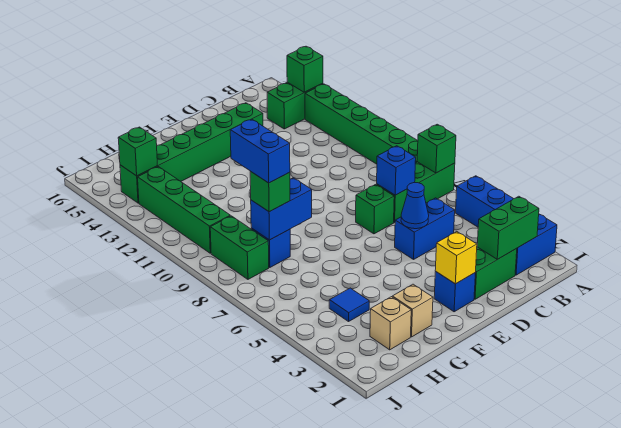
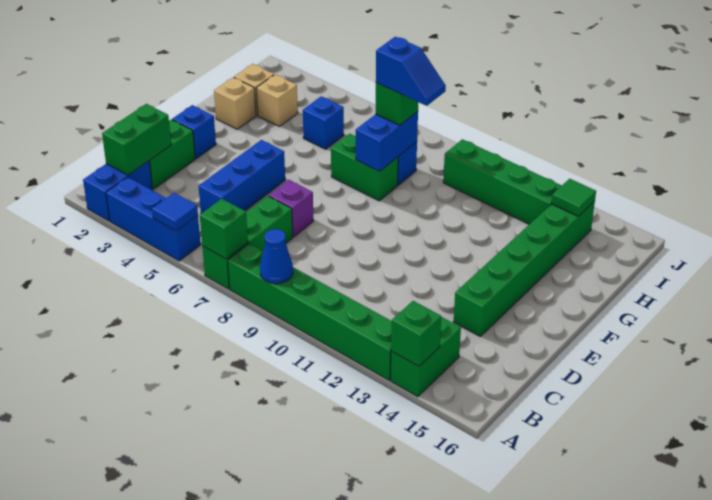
blue brick C5:D5 level 1 -> blue brick C5:E5 level 1
blue brick C7 level 2 -> blue brick H5 level 1
blue cone D5 level 2 -> blue cone A9 level 2
green brick D7 level 1 -> purple brick D7 level 1
yellow brick E2 level 2 -> none
none -> tan brick H3 level 1
blue tile H4 level 1 -> blue tile A5 level 2
blue brick H8:H9 level 4 -> blue slope H8:H9 level 4 top 8
green brick I8:I9 level 1 -> green brick G7:G8 level 1
green brick I14 level 2 -> green tile I14 level 2

